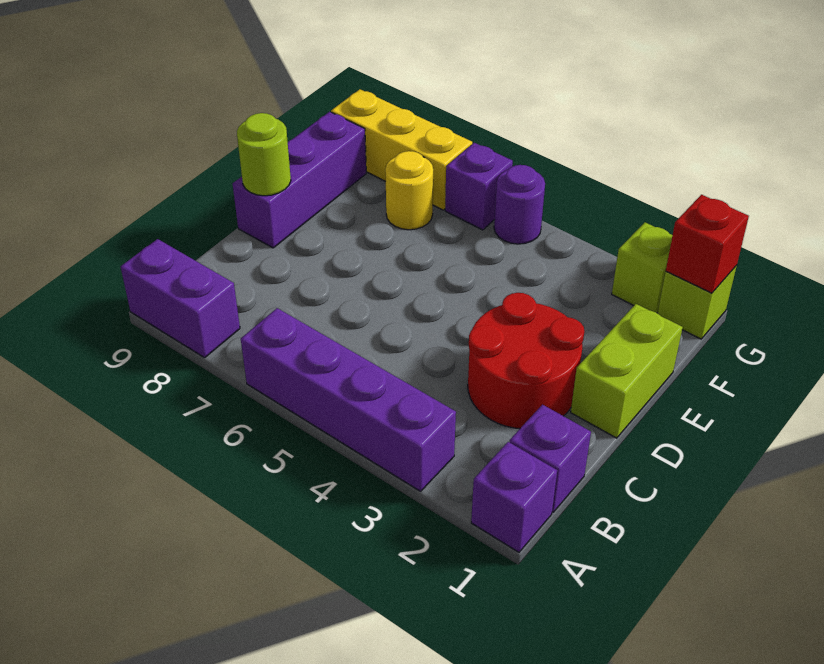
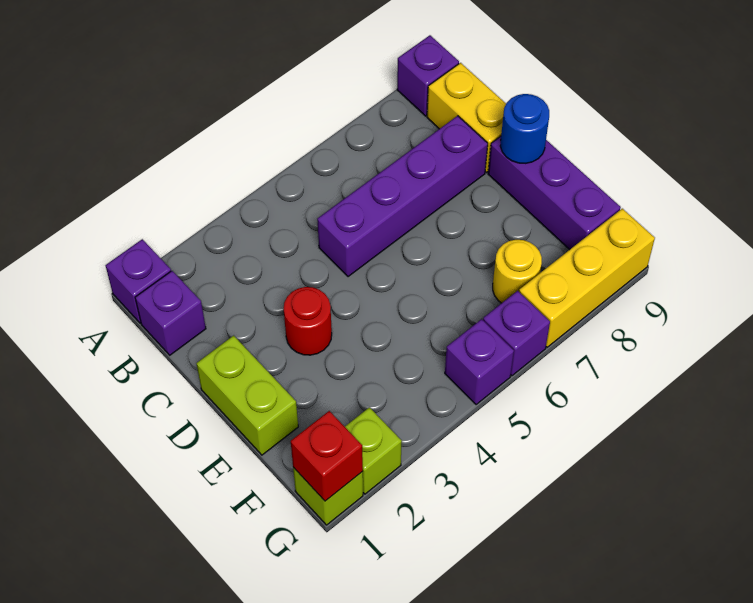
purple brick A3:A6 level 1 -> purple brick C5:C8 level 1
purple brick A8:A9 level 1 -> purple brick A9 level 1
none -> yellow brick B9:C9 level 1
red round brick C2:D3 level 1 -> red round brick D3 level 1
lime round brick D9 level 2 -> blue round brick D9 level 2
purple round brick G5 level 1 -> purple brick G5 level 1

